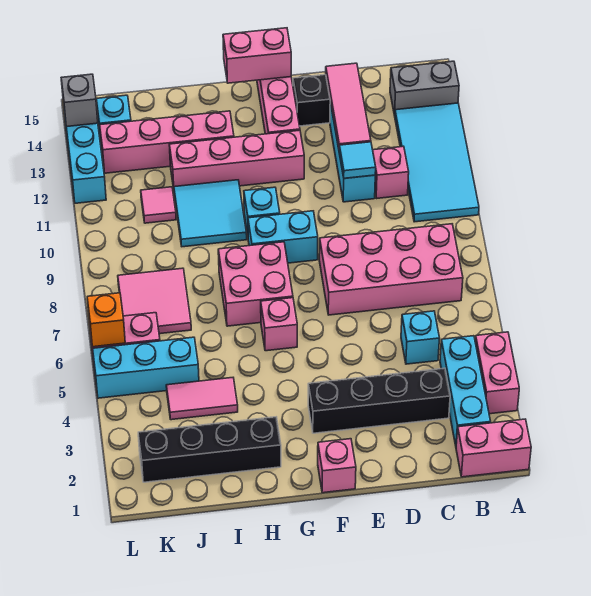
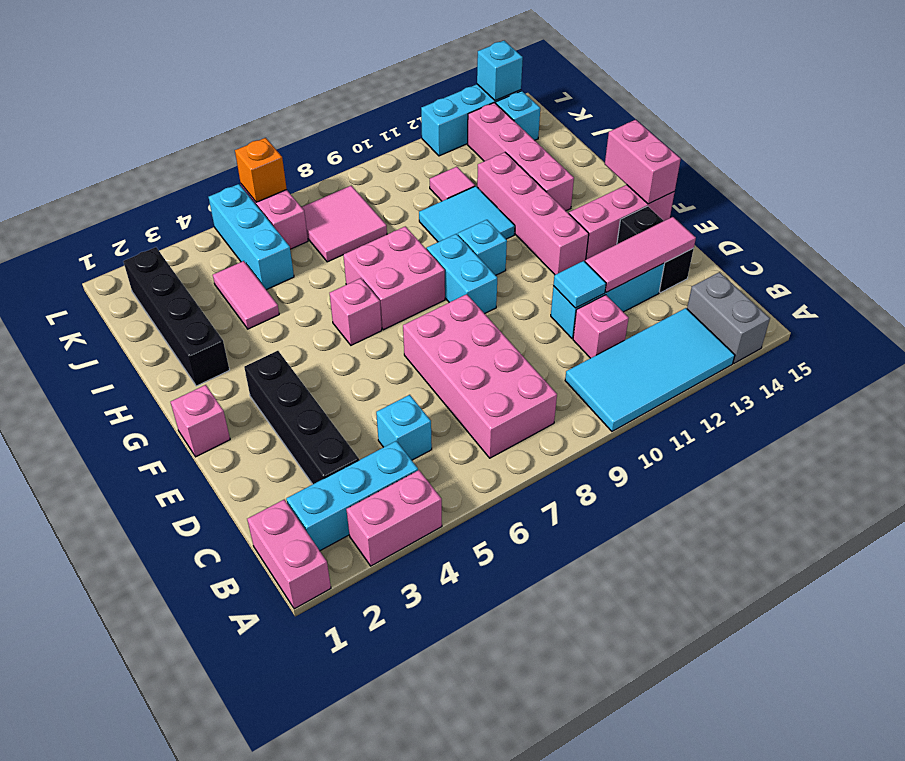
grey brick L14 level 2 -> cyan brick L14 level 2

